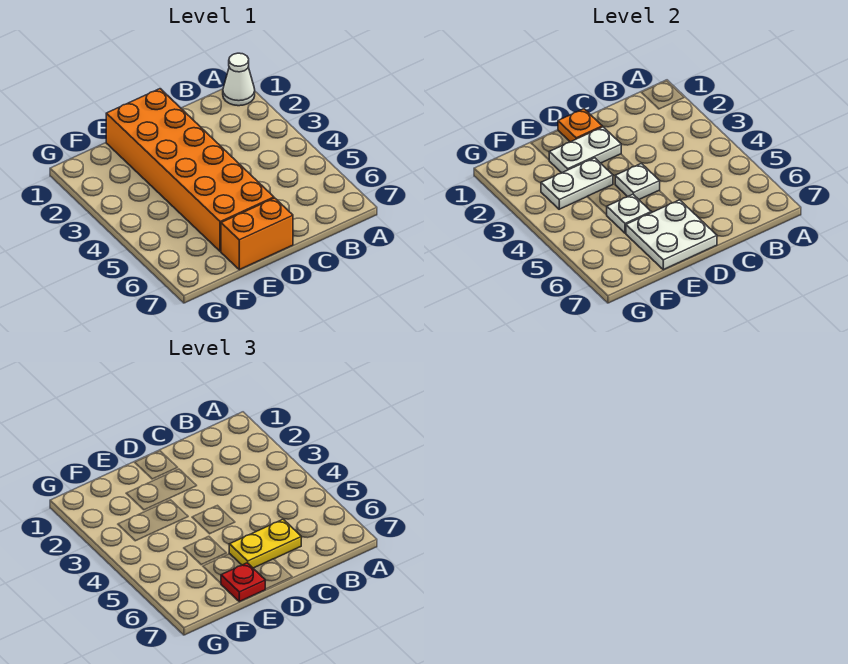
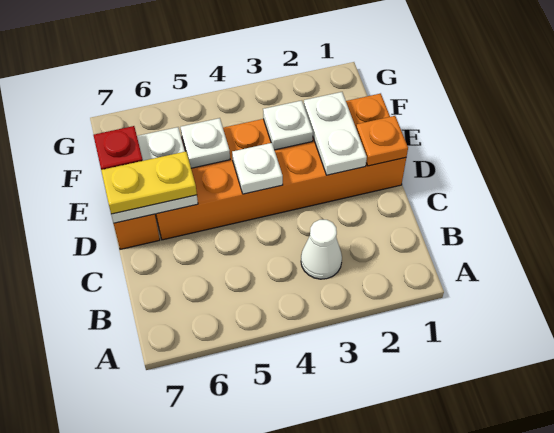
white cone A1 level 1 -> white cone B3 level 1
yellow plate C6:D6 level 3 -> yellow plate D6:D7 level 3
white plate E3:F3 level 2 -> white plate E3 level 2

